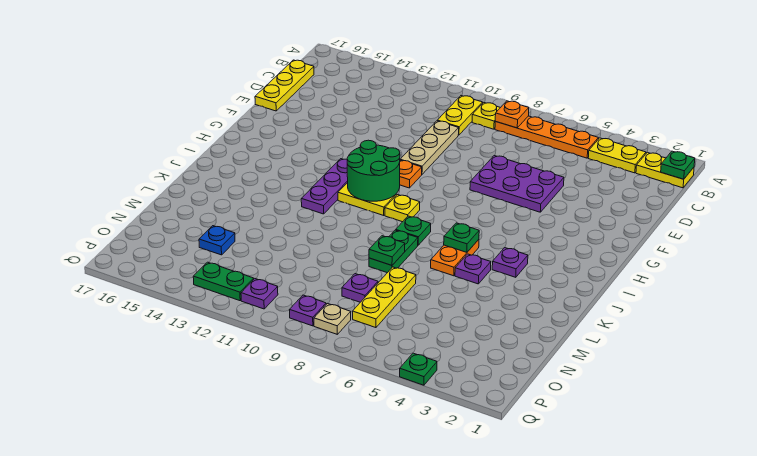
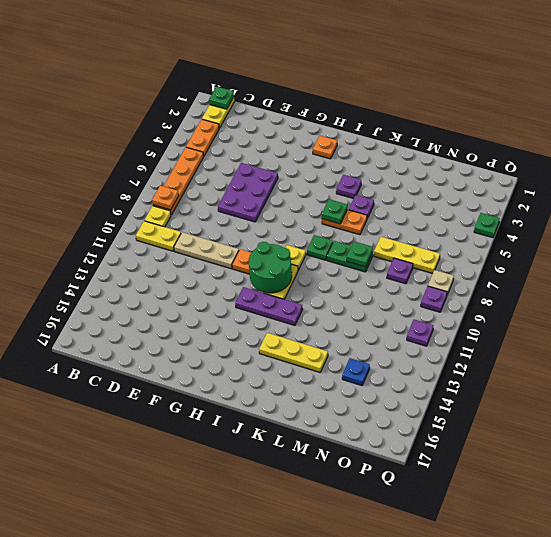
yellow plate B3:B4 level 1 -> orange plate B3:B4 level 1
yellow plate C17:E17 level 1 -> yellow plate J14:L14 level 1
none -> orange plate H2 level 1
green plate P12:P13 level 1 -> none

